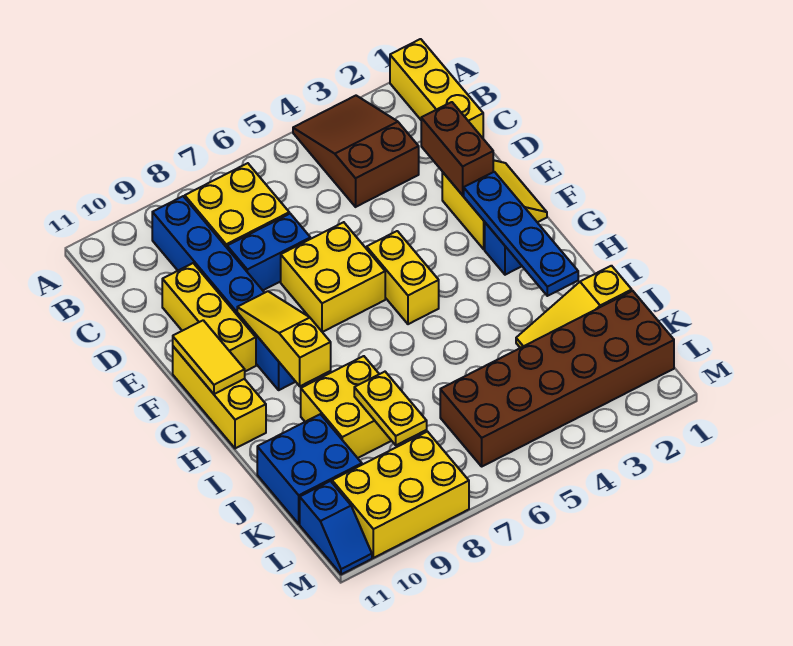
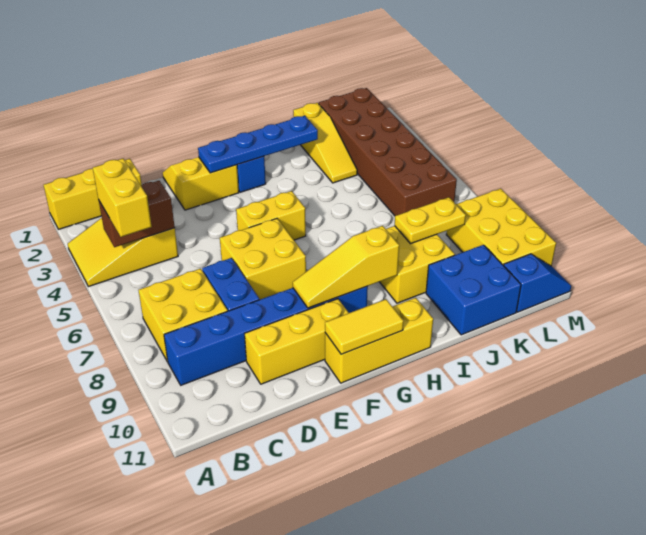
brown slope A3:C4 level 1 top C -> yellow slope A3:C4 level 1 top C
none -> yellow brick B4:B5 level 3
brown brick D2:E2 level 2 -> brown brick B4:C4 level 2

